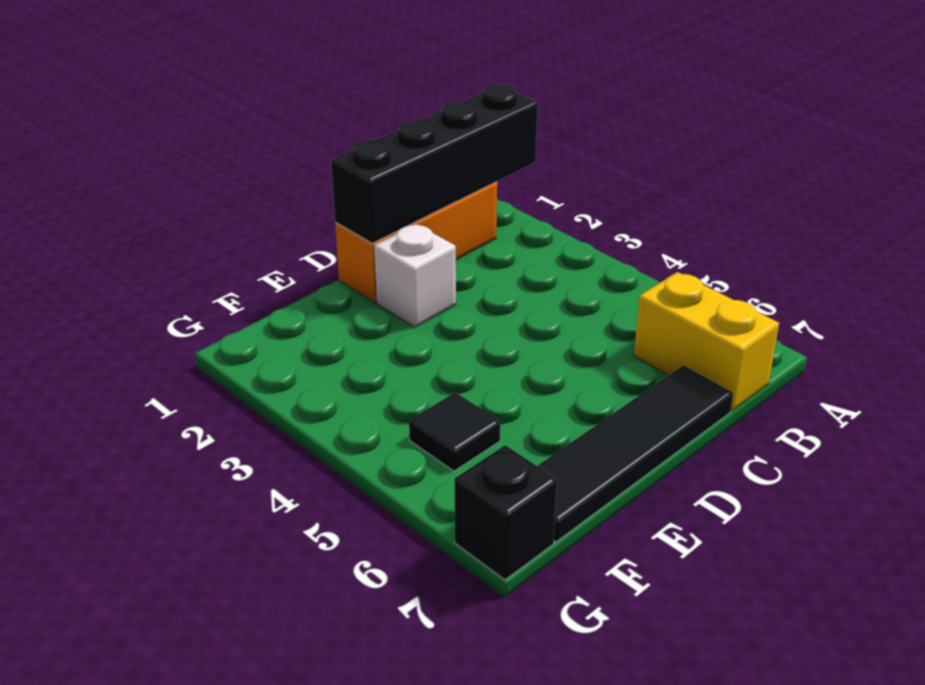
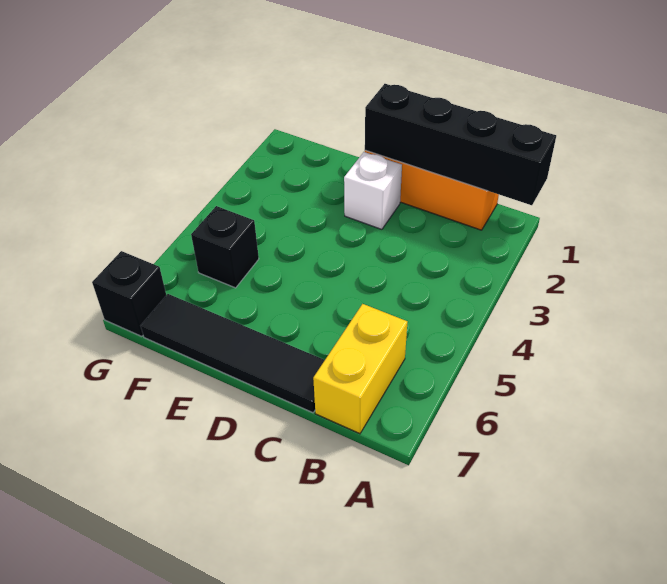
black tile F5 level 1 -> black brick F5 level 1

